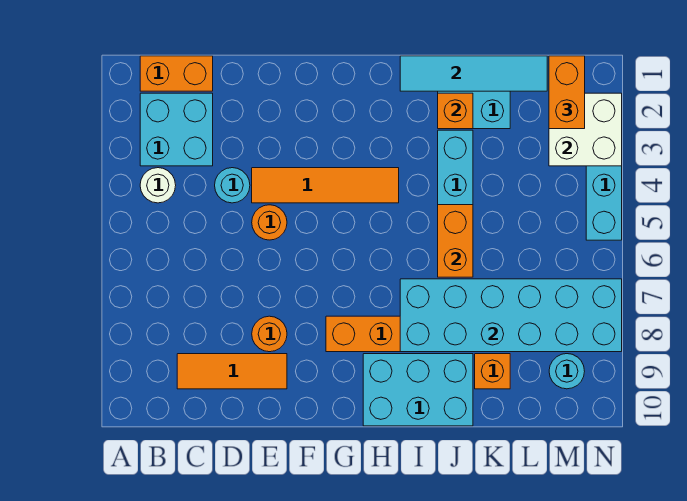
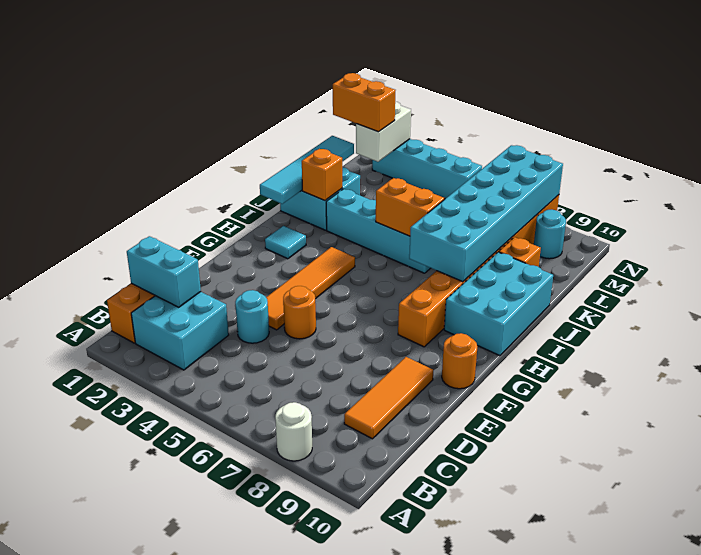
white round brick B4 level 1 -> white round brick A8 level 1
none -> cyan brick C1:C2 level 2
orange round brick E8 level 1 -> orange round brick F10 level 1
none -> cyan tile H2 level 1
white brick M2:N3 level 2 -> white brick M2:N2 level 2

